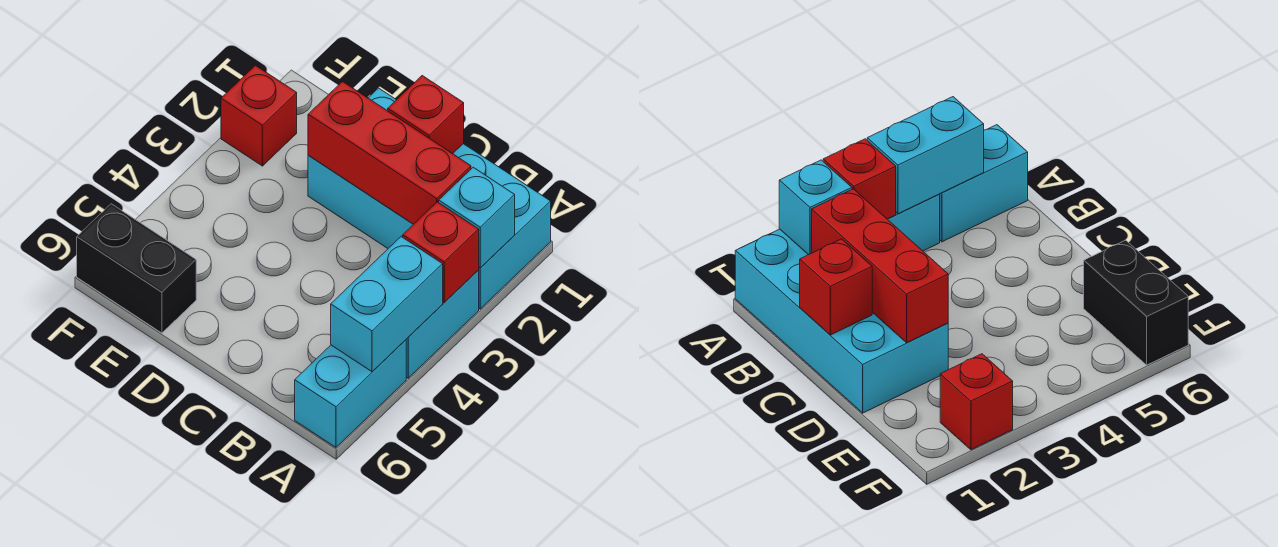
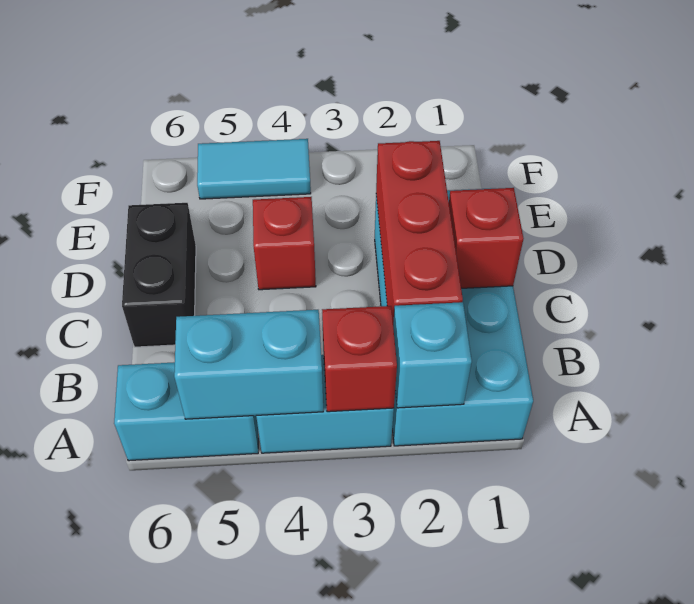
black brick E6:F6 level 1 -> black brick C6:D6 level 1
red brick F2 level 1 -> red brick D4 level 1
none -> cyan tile F4:F5 level 1

